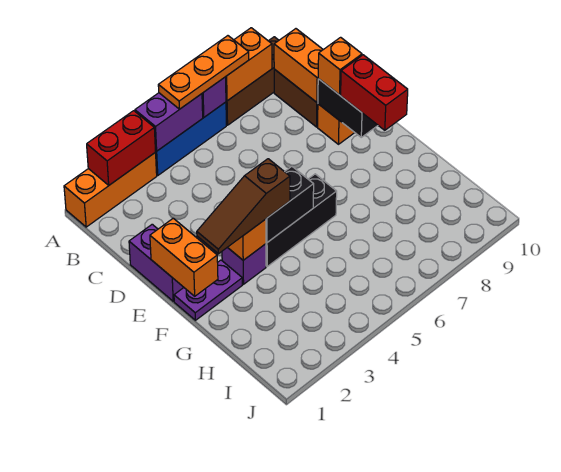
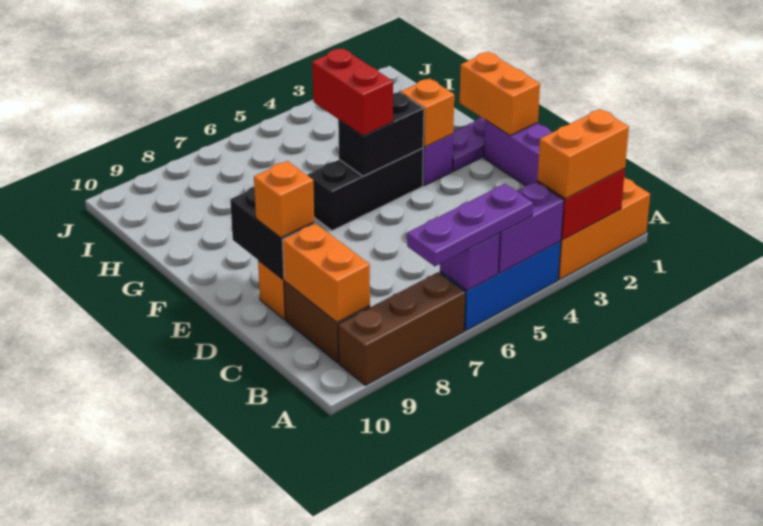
orange plate A5:A7 level 3 -> purple plate A5:A7 level 3
orange brick A7:A8 level 2 -> orange brick A2:A3 level 3
red brick E9:F9 level 3 -> red brick F5:G5 level 3
brown slope F2:F4 level 3 top 4 -> none

